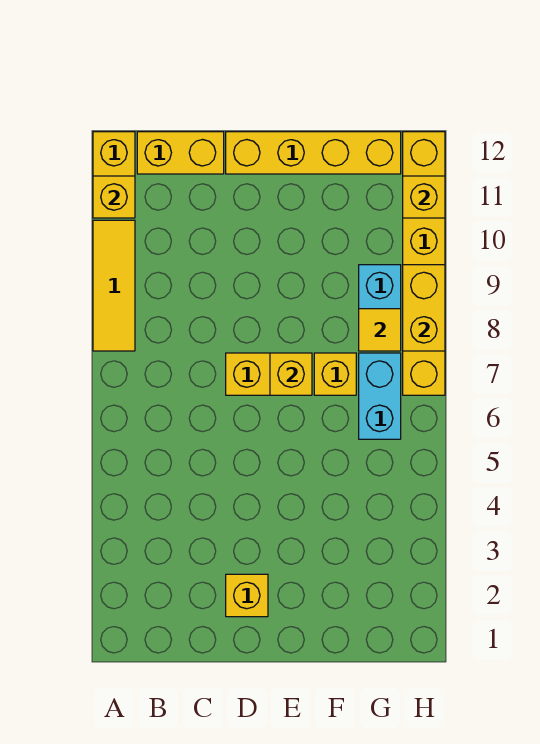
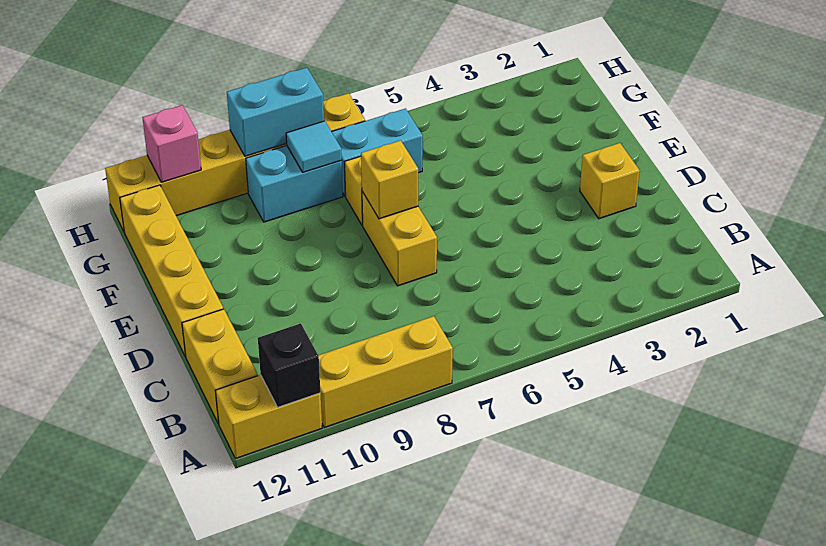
yellow tile A8:A10 level 1 -> yellow brick A8:A10 level 1
yellow brick A11 level 2 -> black brick A11 level 2
yellow tile G8 level 2 -> cyan tile G8 level 2
yellow brick H8:H9 level 2 -> cyan brick H8:H9 level 2
yellow brick H11 level 2 -> pink brick H11 level 2

